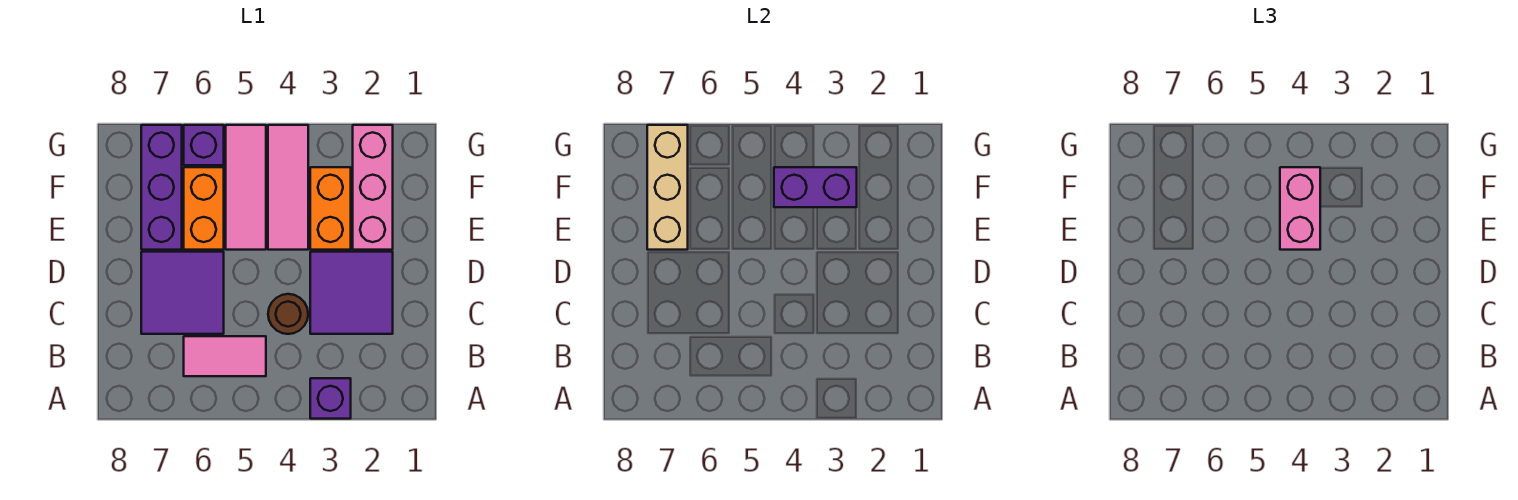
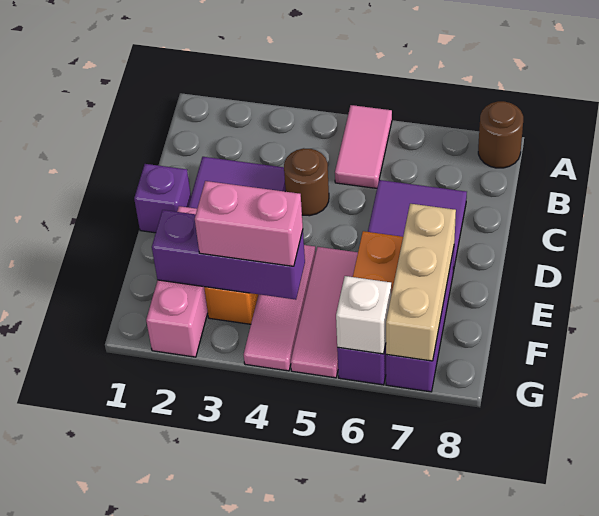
purple brick A3 level 1 -> purple brick D1 level 1
none -> brown round brick A8 level 1
pink tile B5:B6 level 1 -> pink tile A5:B5 level 1
pink brick E4:F4 level 3 -> pink brick F3:F4 level 3
purple brick F3:F4 level 2 -> purple brick F2:F4 level 2
none -> white brick G6 level 2

